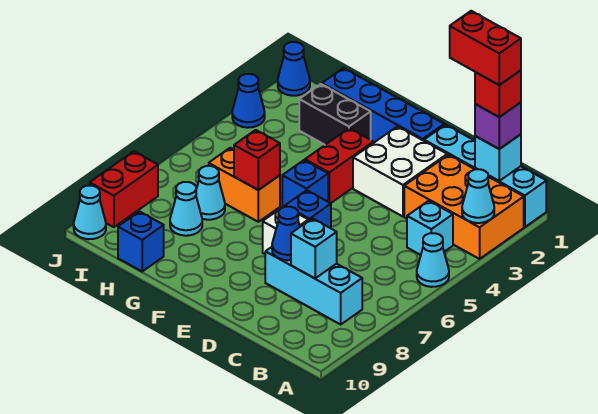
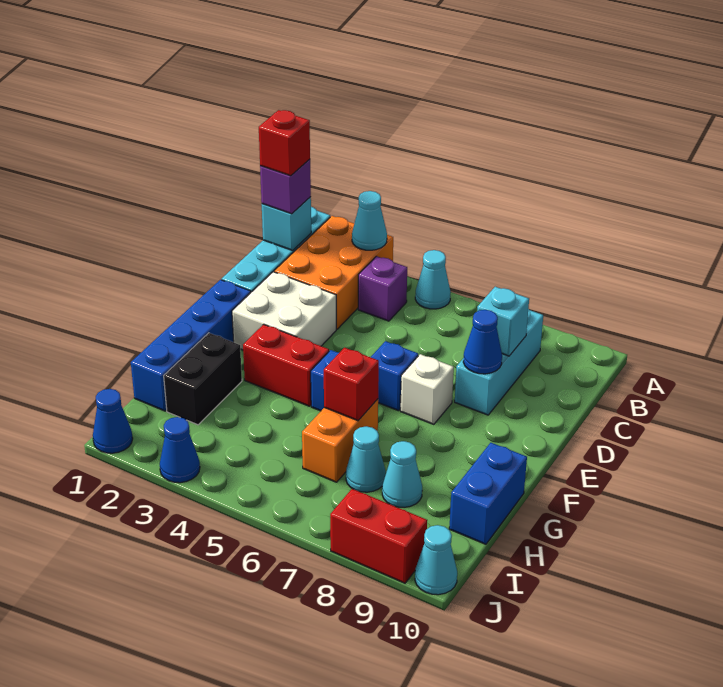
red brick B1:C1 level 5 -> none
cyan brick B4 level 1 -> purple brick B4 level 1
blue brick H10 level 1 -> blue brick G10:H10 level 1

